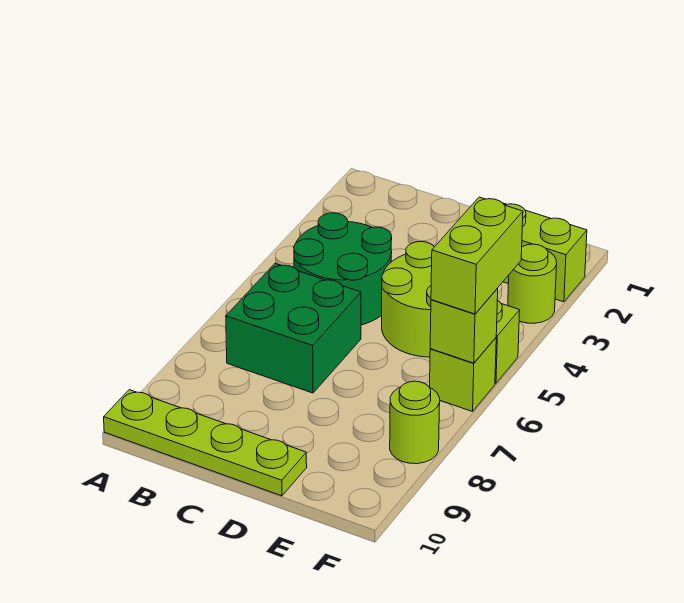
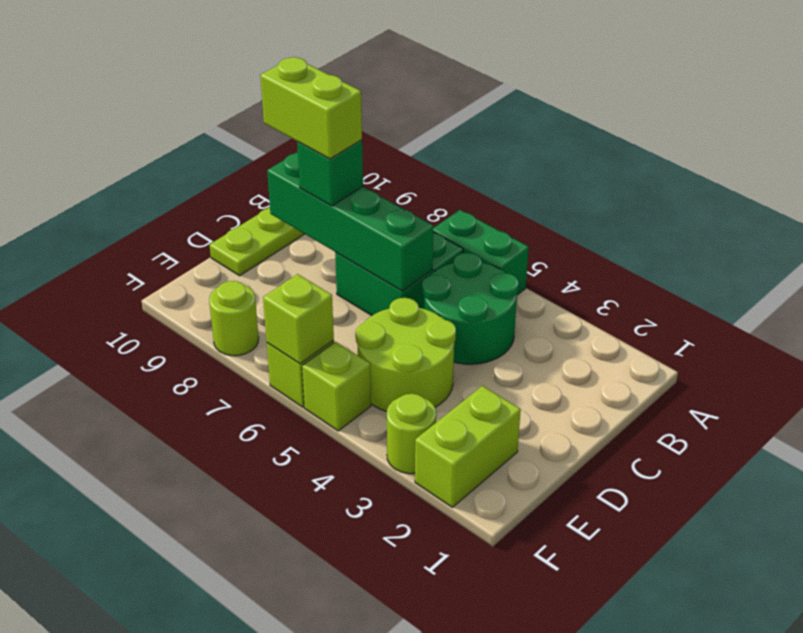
none -> green brick A5:A6 level 1
none -> green brick C6:C9 level 2
none -> green brick C8 level 3
lime brick F5:F6 level 3 -> lime brick C8:C9 level 4

